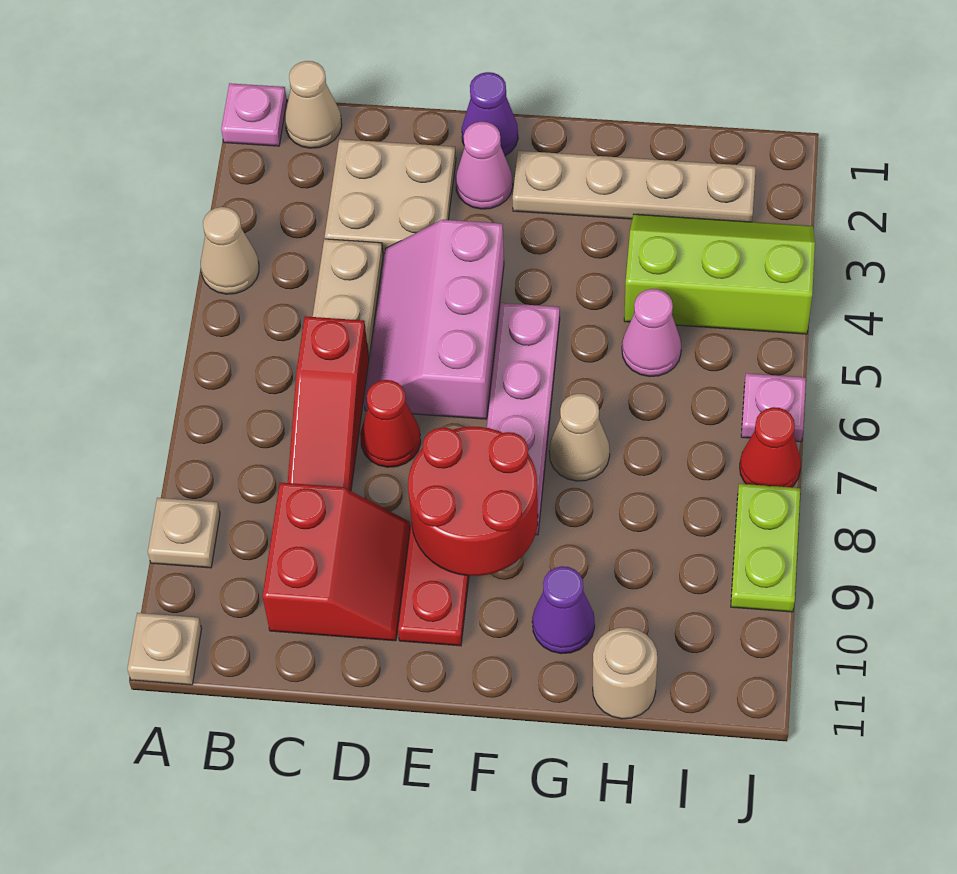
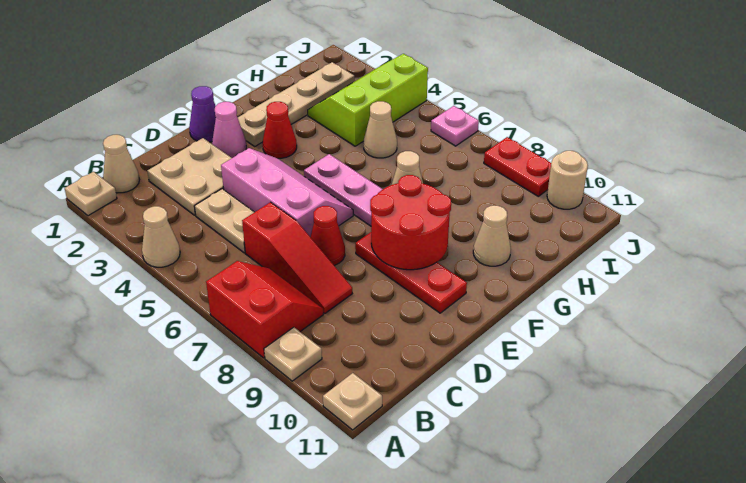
pink plate A1 level 1 -> tan plate A1 level 1
red slope C9:D10 level 1 top C -> red slope A7:B8 level 1 top A
pink slope D4:E6 level 1 top E -> pink slope D4:E6 level 1 top D
purple cone G10 level 1 -> tan cone G10 level 1
pink cone H5 level 1 -> tan cone H5 level 1
tan round brick H11 level 1 -> tan round brick J10 level 1
red cone J7 level 1 -> red cone F3 level 1
lime plate J8:J9 level 1 -> red plate J8:J9 level 1

